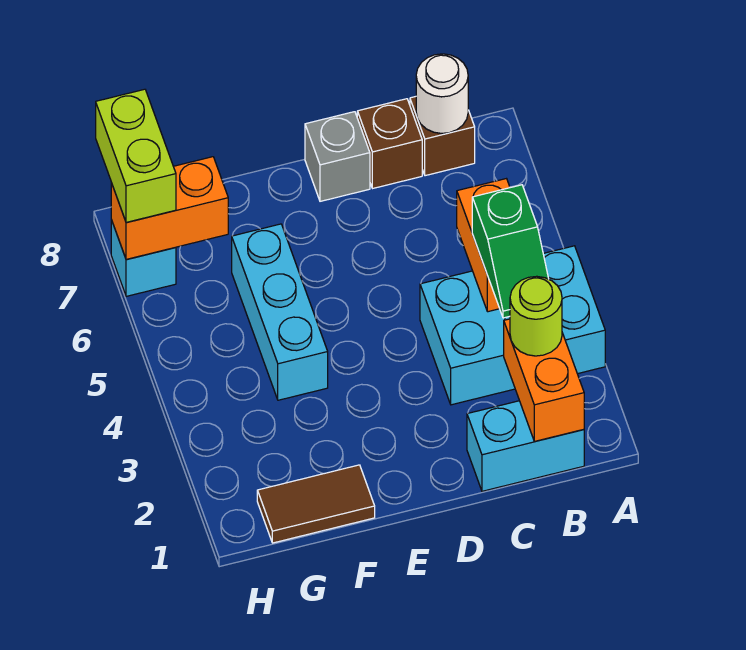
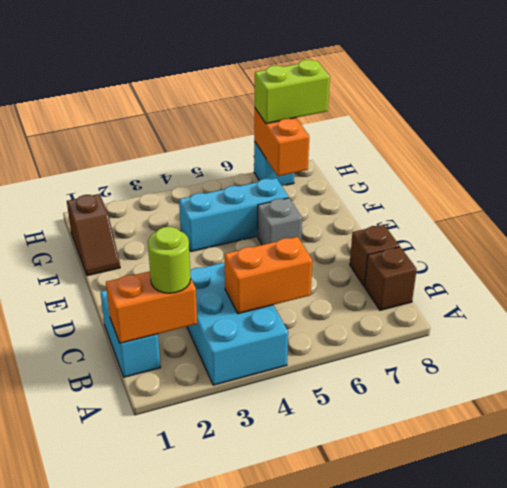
green slope B3:B4 level 3 top 4 -> none
white round brick B8 level 2 -> none
grey brick D8 level 1 -> grey brick E6 level 1
brown tile F1:G1 level 1 -> brown slope F1:G1 level 1 top G

